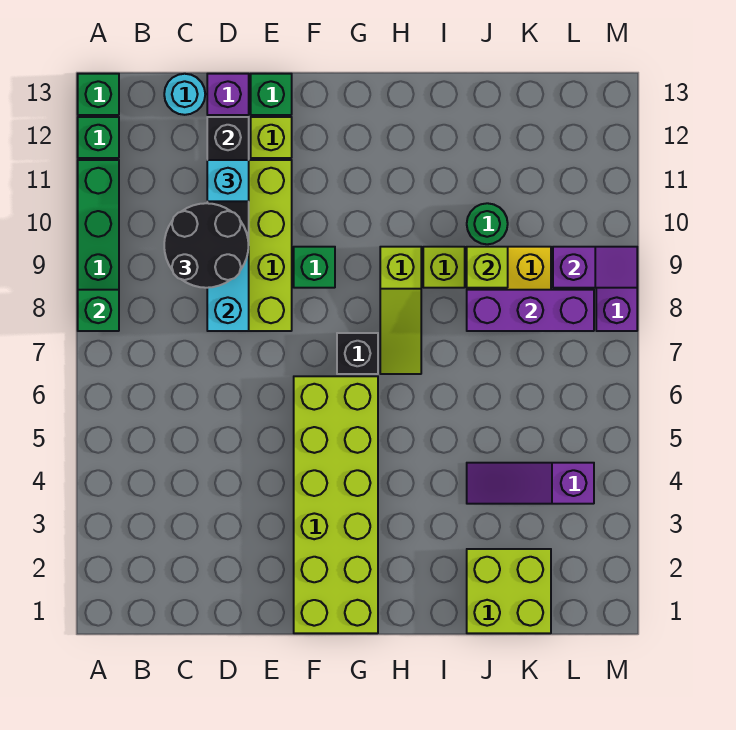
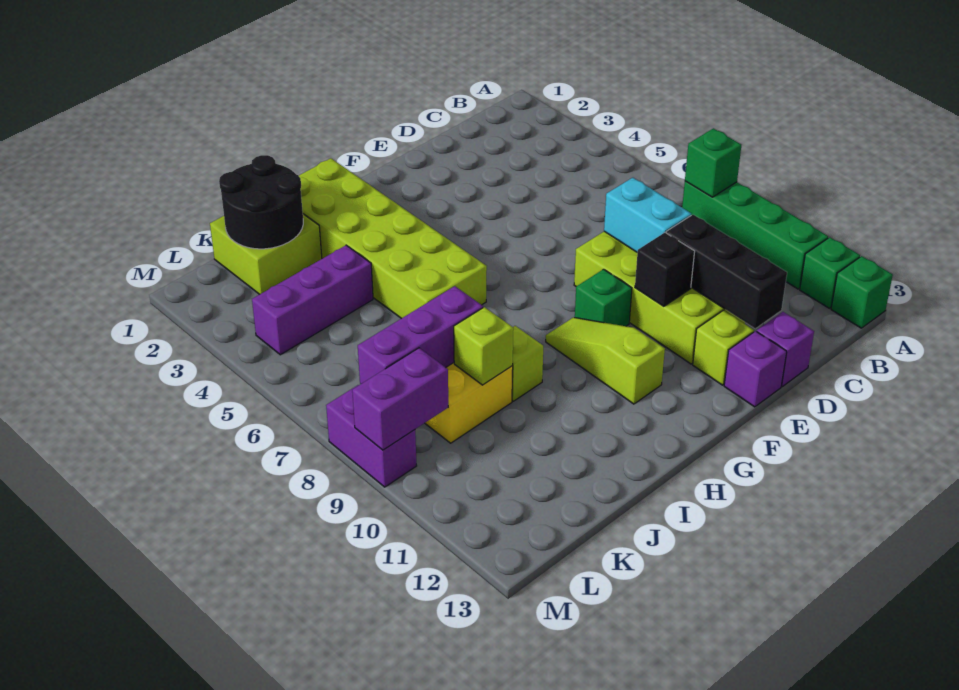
black round brick C9:D10 level 3 -> black round brick J1:K2 level 2
cyan round brick C13 level 1 -> none
cyan brick D11 level 3 -> none
green brick E13 level 1 -> purple brick E13 level 1
lime brick F1:G6 level 1 -> lime brick H1:I6 level 1
black brick G7 level 1 -> black brick E10 level 2
lime slope H7:H9 level 1 top 9 -> lime slope G9:G11 level 1 top 11
purple slope J4:L4 level 1 top L -> purple brick J4:L4 level 1
green round brick J10 level 1 -> none
purple slope L9:M9 level 2 top L -> purple brick L9:M9 level 2

